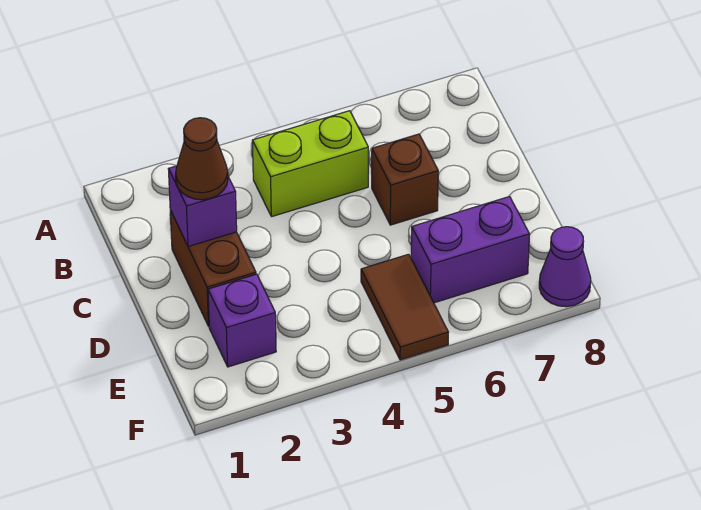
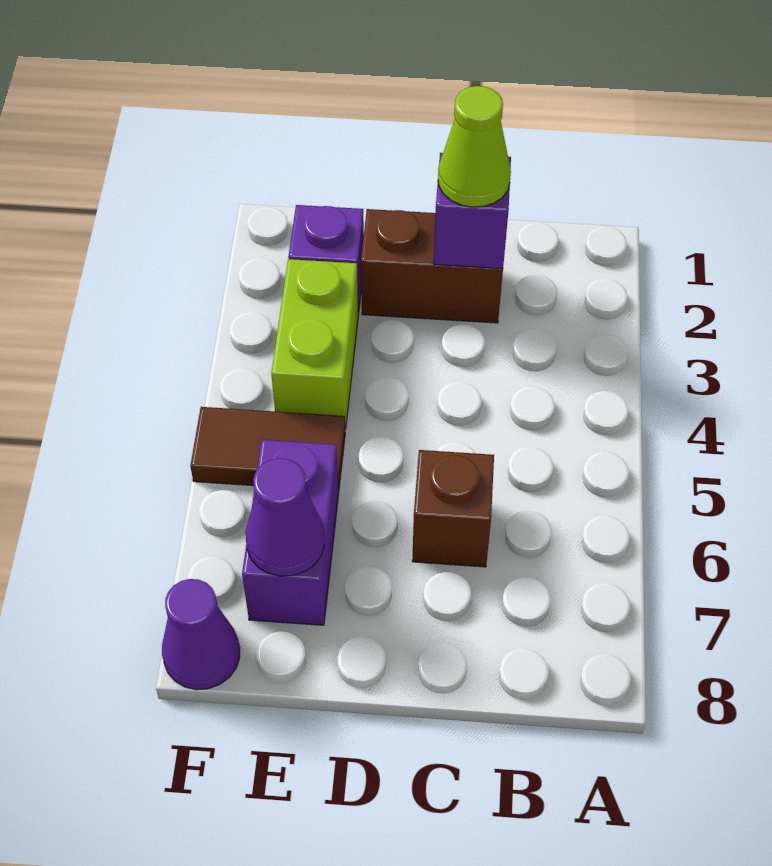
lime brick B4:B5 level 1 -> lime brick E3:E4 level 1
brown cone C2 level 3 -> lime cone C2 level 3
none -> purple cone E7 level 2

